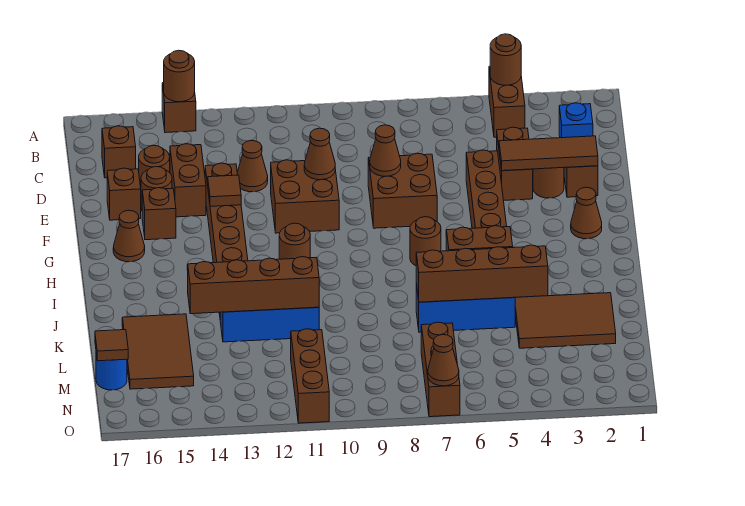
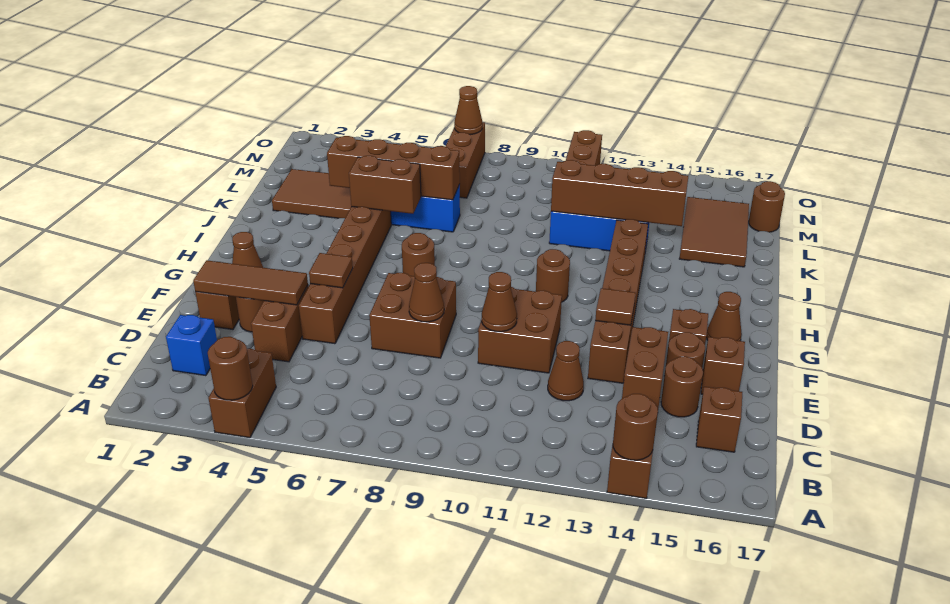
blue round brick M17 level 1 -> brown round brick M17 level 1
brown tile M17 level 2 -> brown tile F5 level 2

